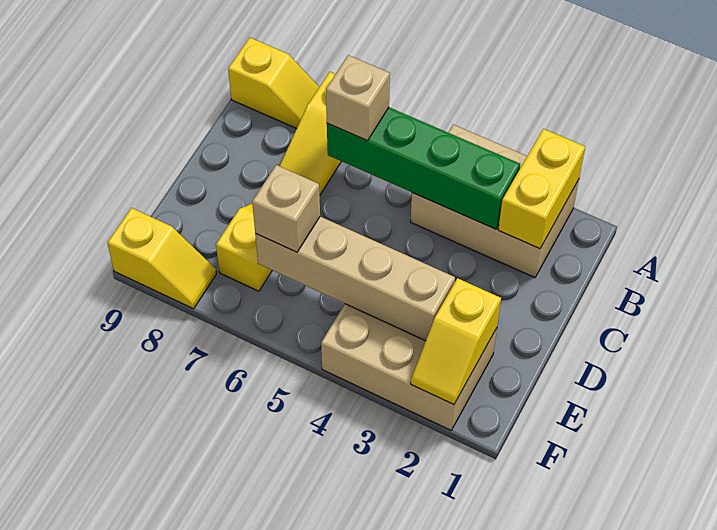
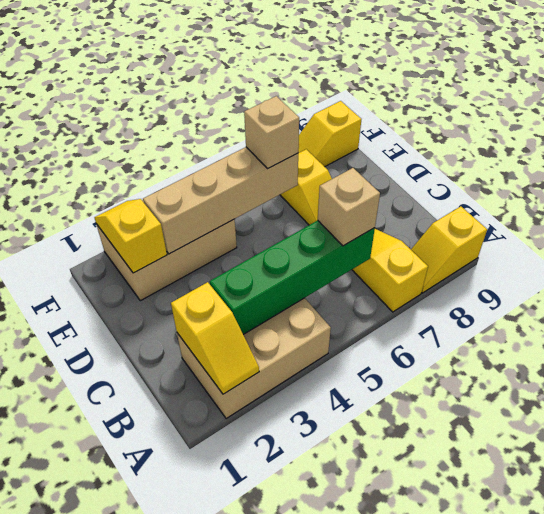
yellow brick A2:B2 level 2 -> yellow slope A2:B2 level 2 top B

